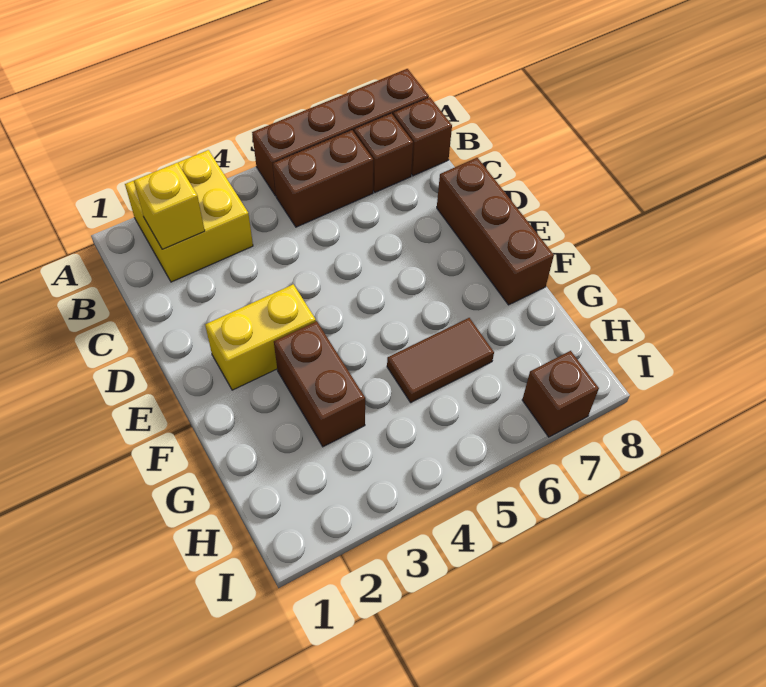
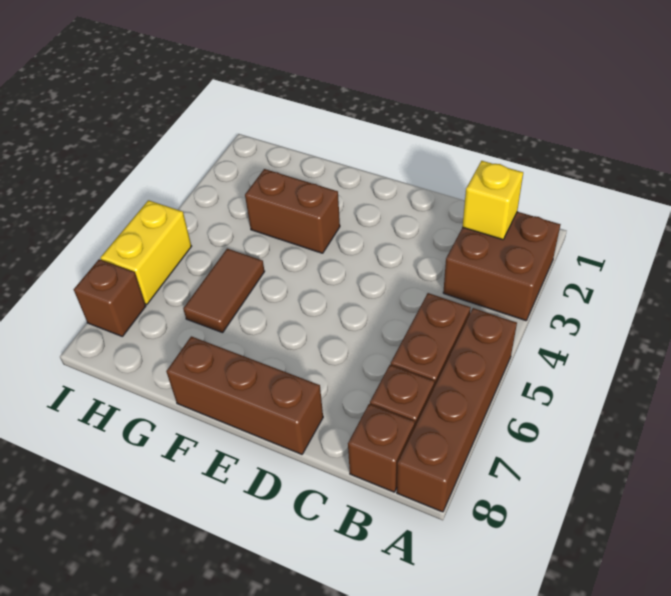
yellow brick A2:B3 level 1 -> brown brick A2:B3 level 1
yellow brick E2:E3 level 1 -> yellow brick I5:I6 level 1

